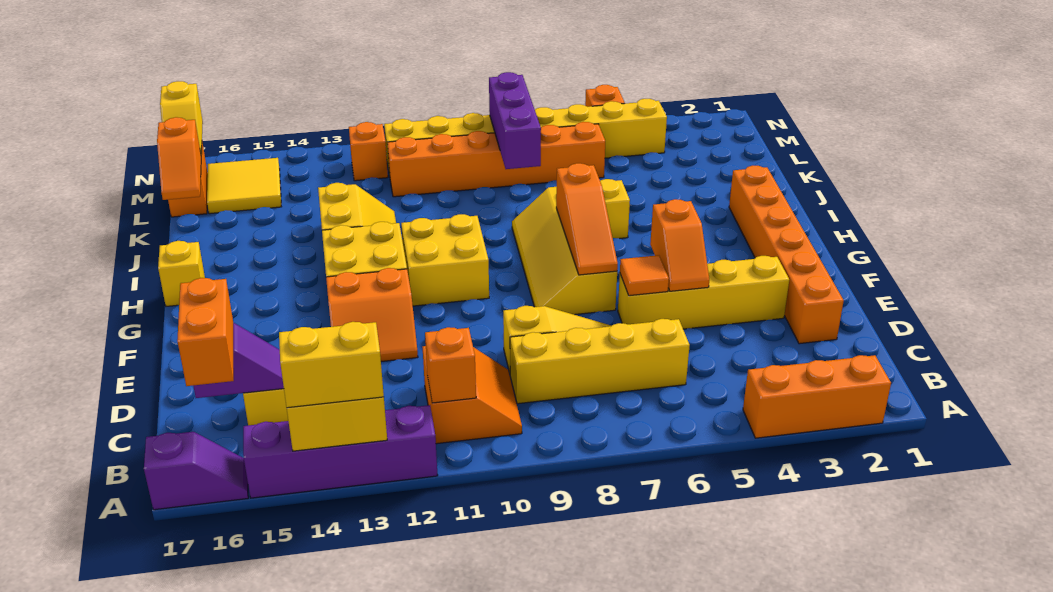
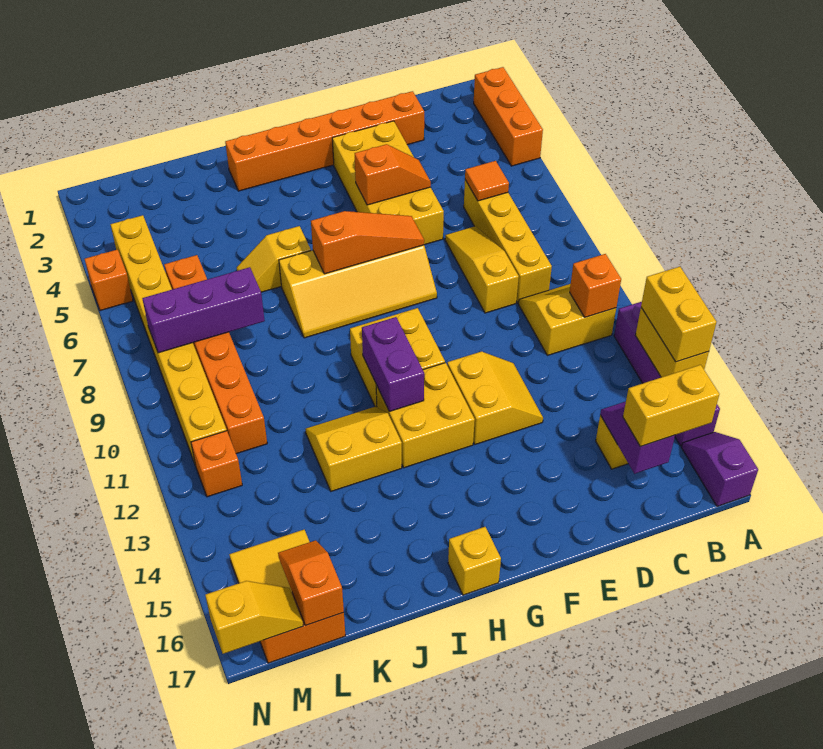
orange slope B10:C11 level 1 top 11 -> yellow slope B10:C11 level 1 top 11
orange brick B16:C16 level 3 -> yellow brick B16:C16 level 3
yellow brick E3:E6 level 1 -> yellow brick E3:F6 level 1
orange tile E6 level 2 -> orange tile C6 level 2
orange slope E12:F13 level 1 top F -> yellow slope E12:F13 level 1 top F
none -> purple brick H11:H12 level 2
orange slope K17:L17 level 2 top L -> orange slope L16:L17 level 2 top 17

